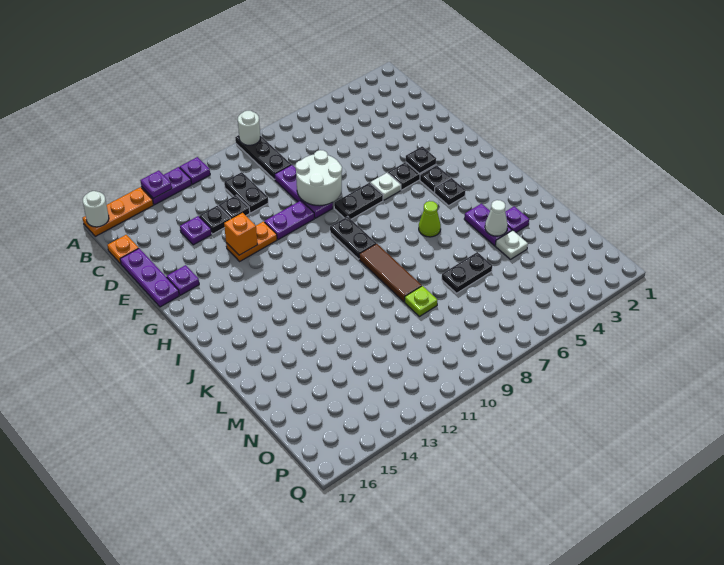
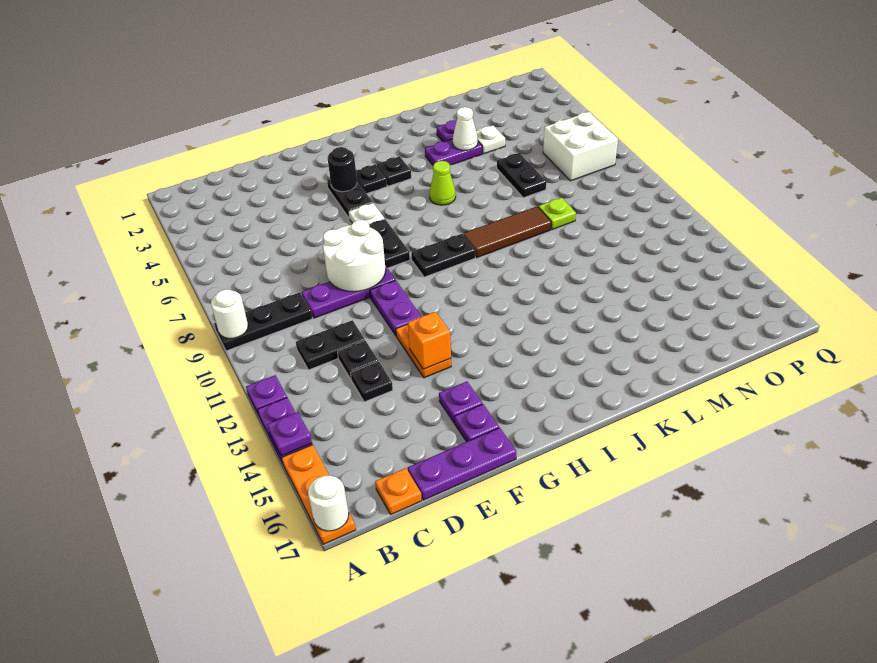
purple plate D14 level 1 -> purple plate F15 level 1
black plate G4 level 2 -> black round brick G4 level 2
none -> white brick O6:P7 level 1

